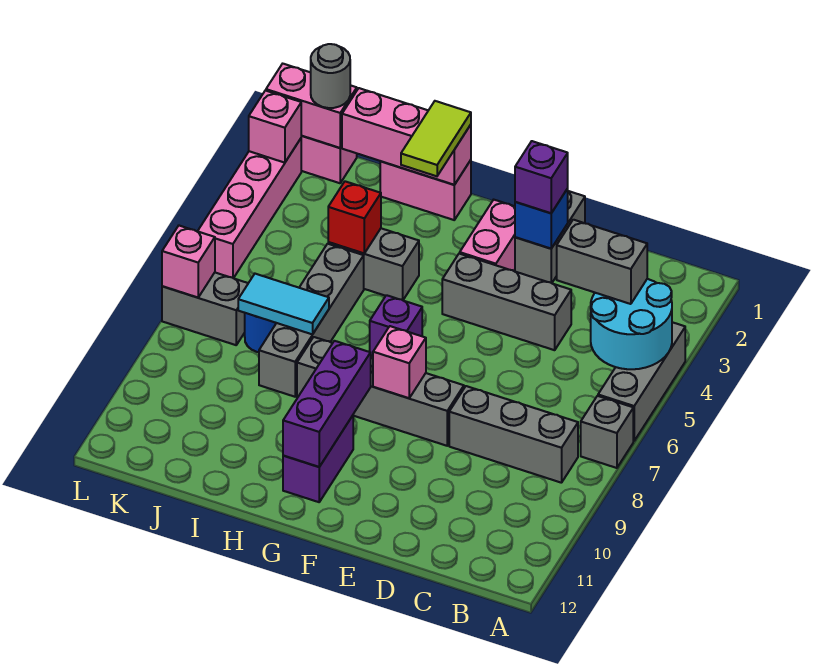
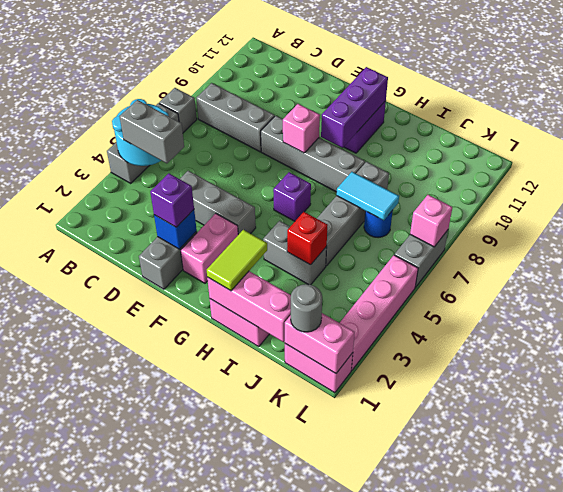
grey brick K7:L7 level 1 -> grey brick L6:L7 level 1
pink brick L2 level 2 -> none

